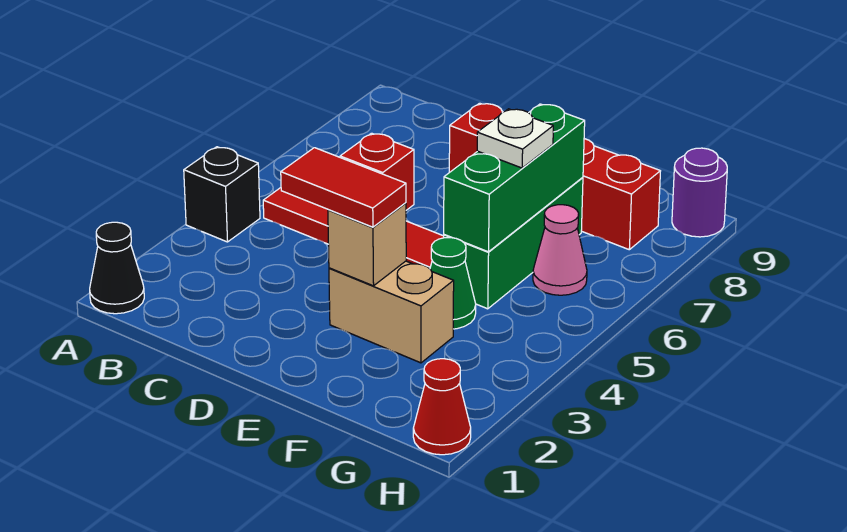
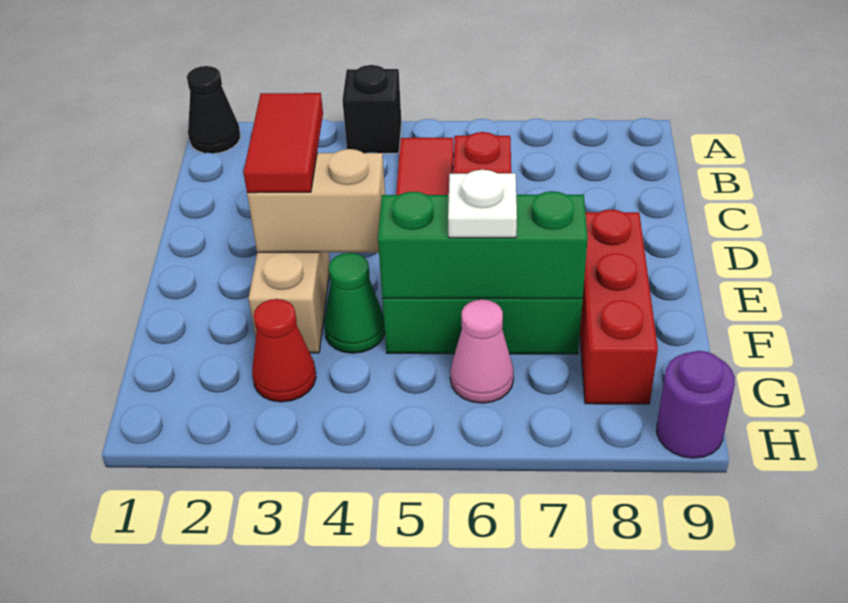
red brick D8:G8 level 1 -> red brick E8:G8 level 1
tan brick E3 level 2 -> tan brick E3:E4 level 2
red cone H1 level 1 -> red cone G3 level 1

